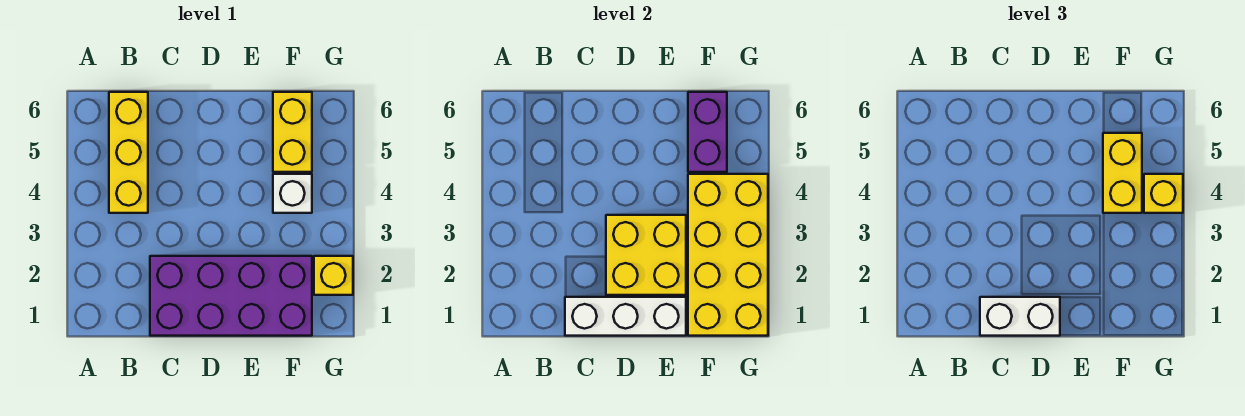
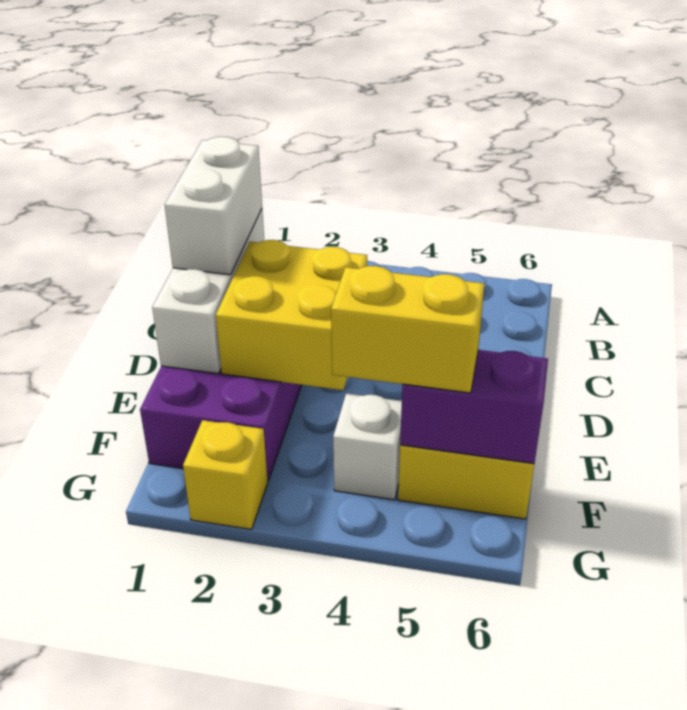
yellow brick B4:B6 level 1 -> none
yellow brick F1:G4 level 2 -> none
yellow brick G4 level 3 -> none

